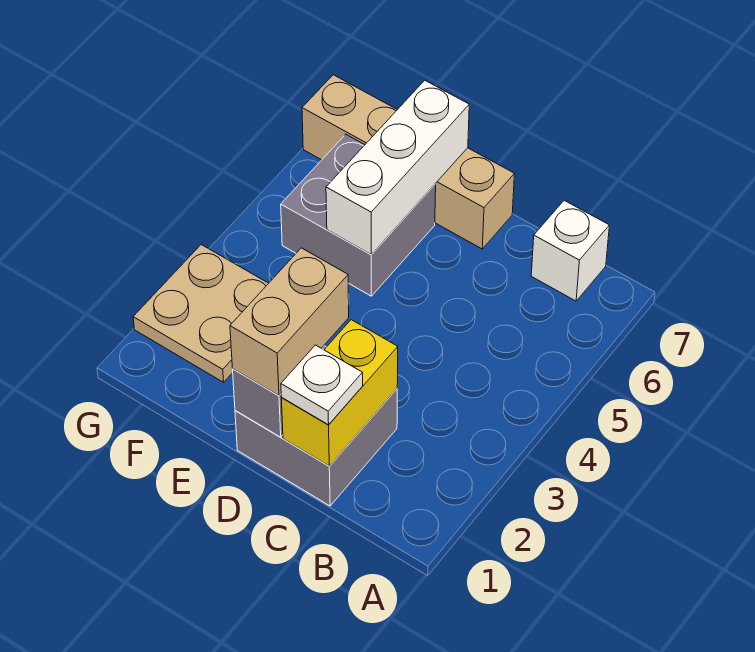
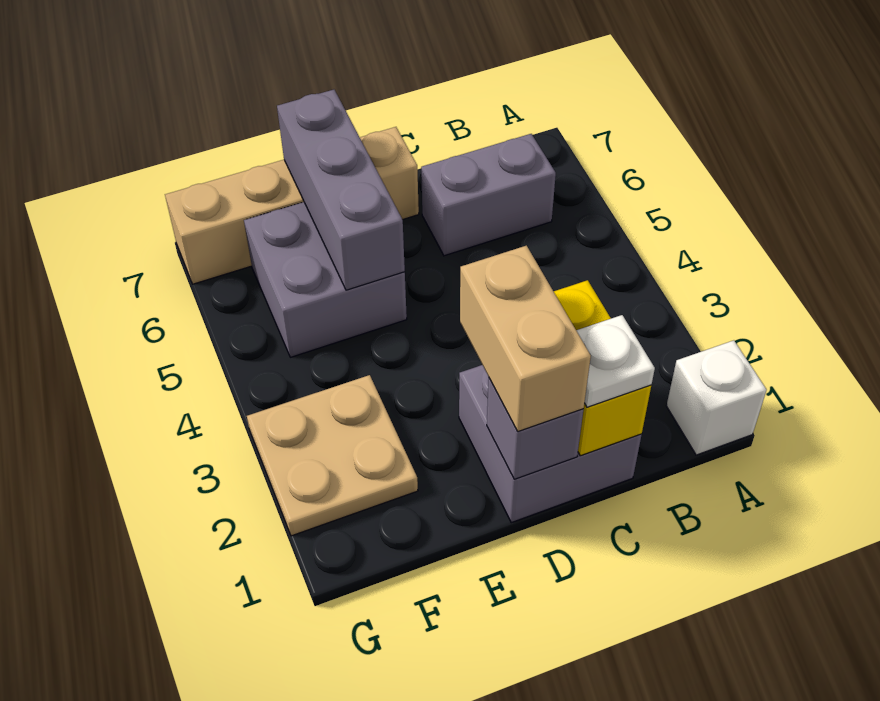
none -> grey brick B6:C6 level 1
white brick B7 level 1 -> white brick A1 level 1
white brick E5:E7 level 2 -> grey brick E5:E7 level 2

